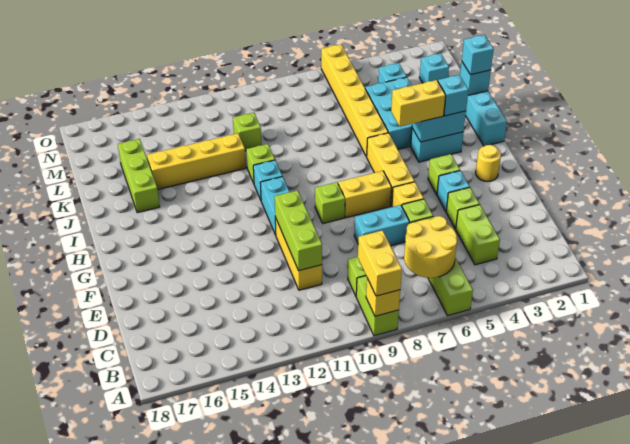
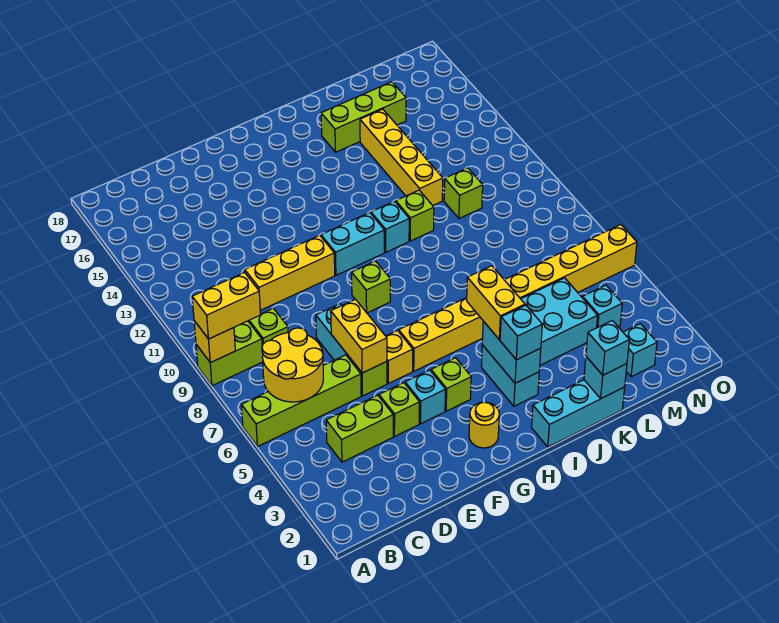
lime brick D11:F11 level 2 -> none
yellow brick G7:G8 level 1 -> yellow brick E6:E7 level 2

